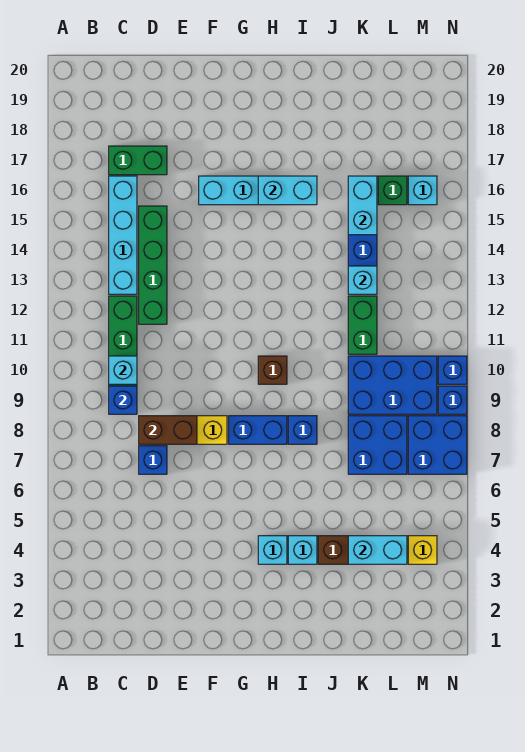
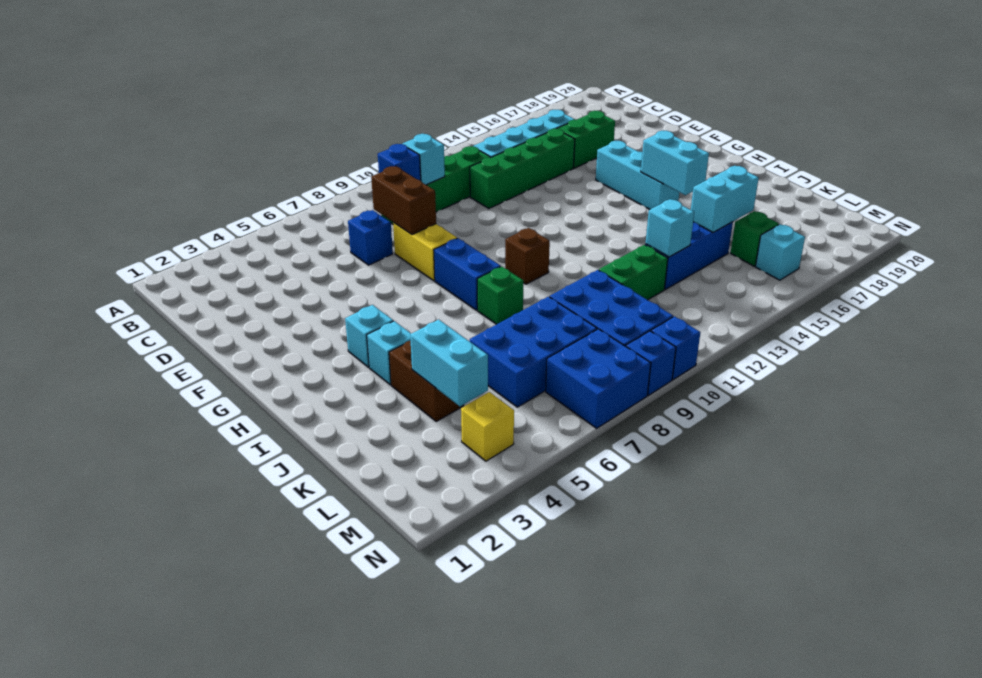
green brick C17:D17 level 1 -> green brick D16:D17 level 1
blue brick I8 level 1 -> green brick I8 level 1
blue brick K7:L8 level 1 -> blue brick K6:L8 level 1

